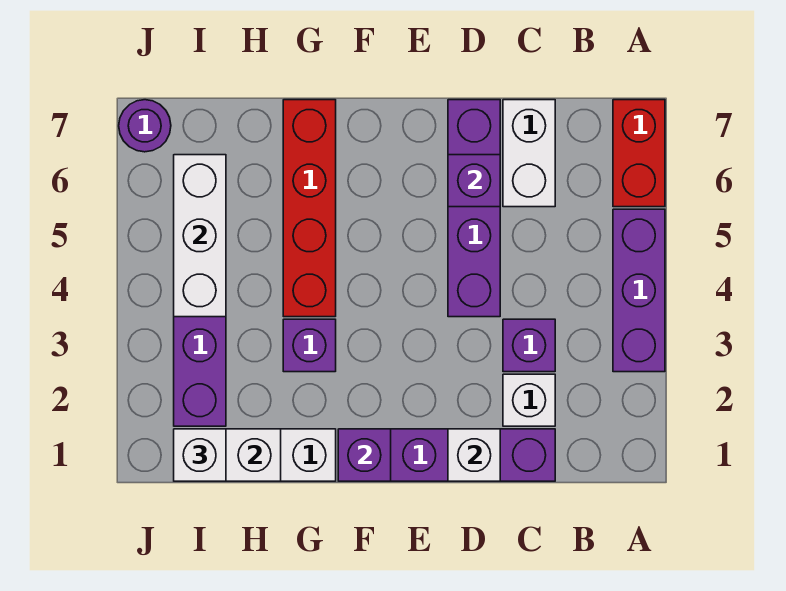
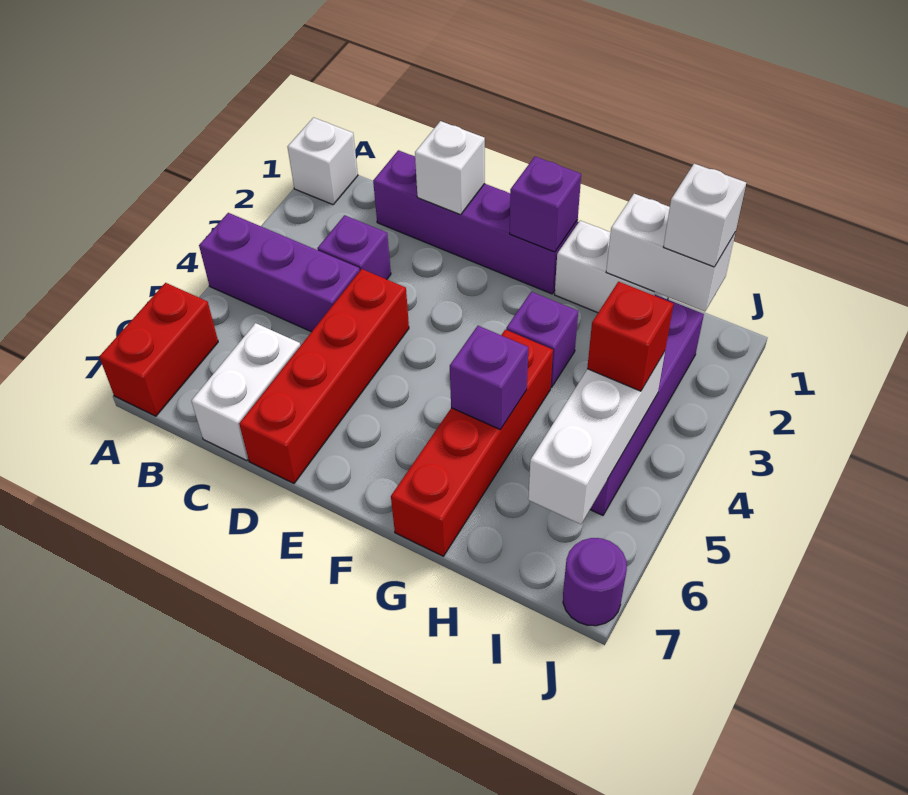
purple brick A3:A5 level 1 -> purple brick A4:C4 level 1
white brick C2 level 1 -> white brick A1 level 1
purple brick D4:D7 level 1 -> red brick D4:D7 level 1
purple brick D6 level 2 -> purple brick G5 level 2
none -> red brick I4 level 3

